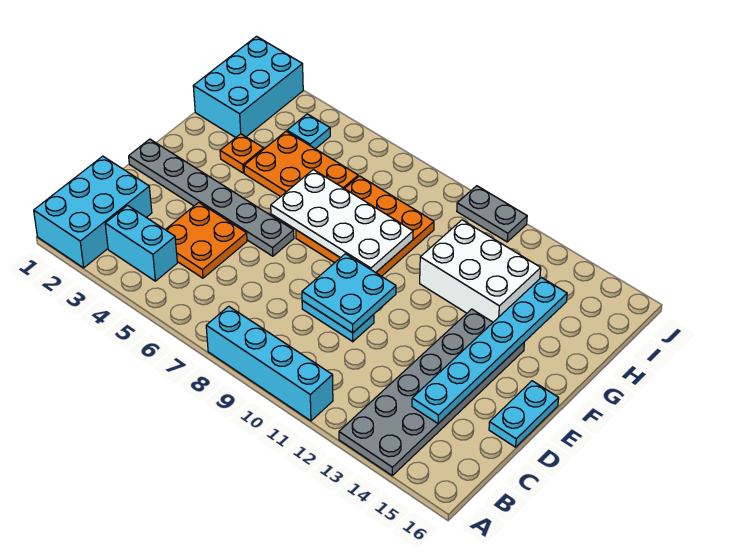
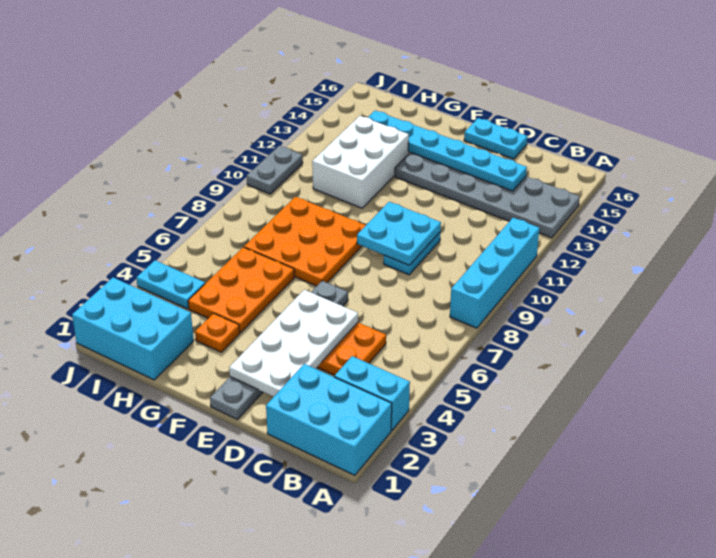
cyan brick B3:B4 level 1 -> cyan brick A3:B3 level 1
white plate F6:G9 level 2 -> white plate D2:E5 level 2
cyan plate I4 level 1 -> cyan plate I4:J4 level 1

